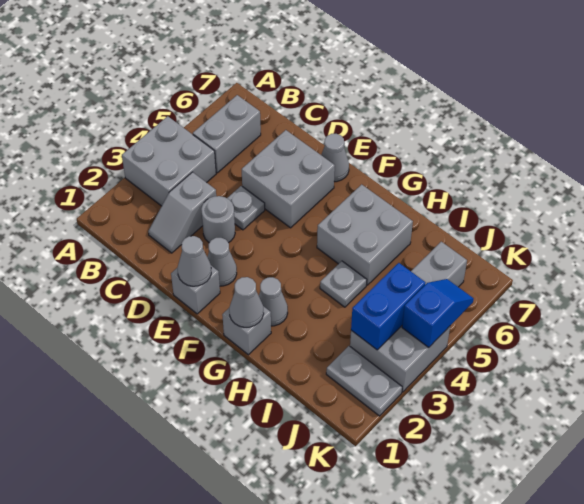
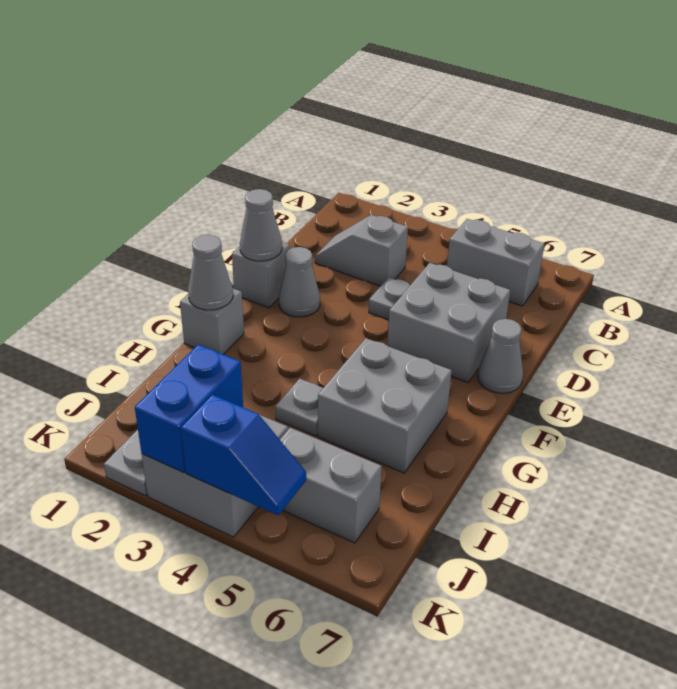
grey brick A3:B4 level 1 -> none
grey round brick D3 level 1 -> none
grey cone G2 level 1 -> none
blue brick J3:J4 level 2 -> blue brick J3:K3 level 2

